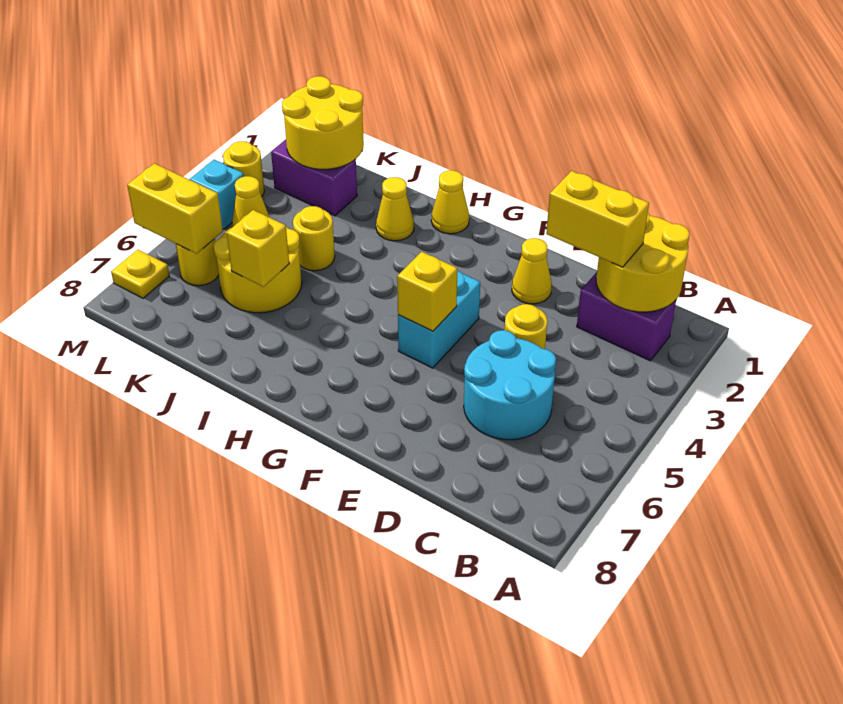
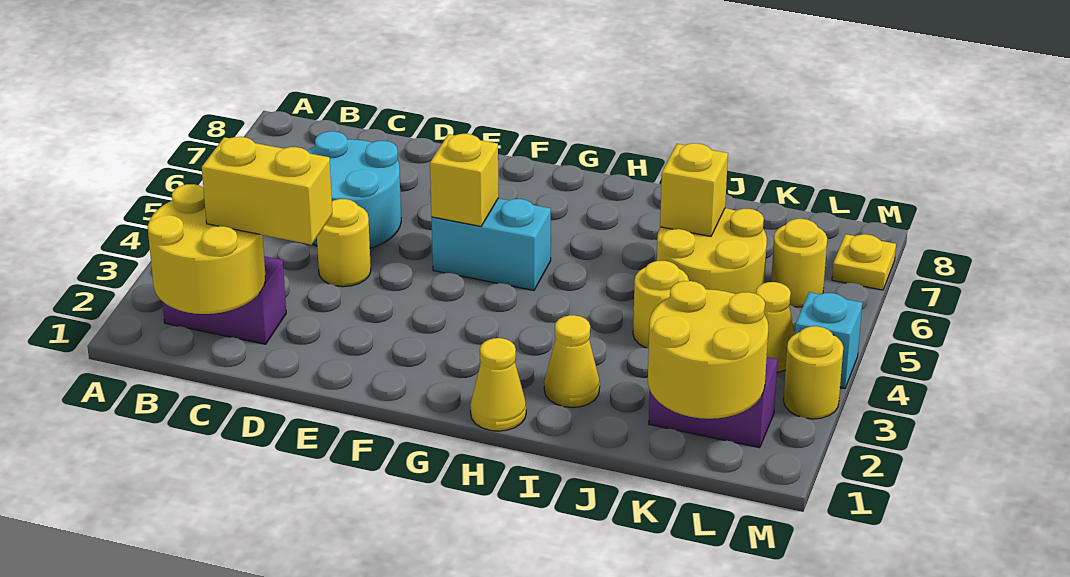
yellow cone E2 level 1 -> none
cyan brick F4:F5 level 1 -> cyan brick F5:G5 level 1
yellow brick L6:M6 level 2 -> none

